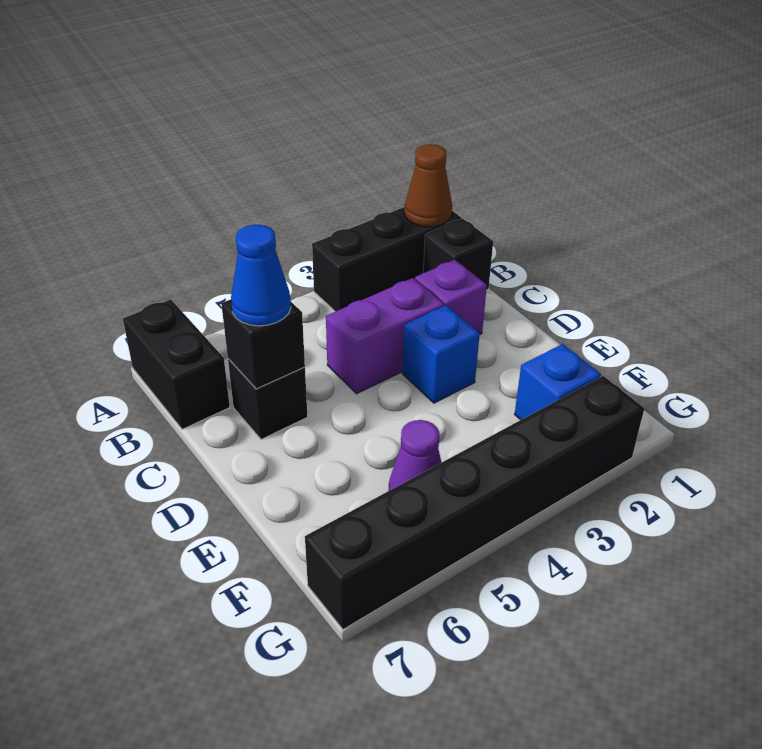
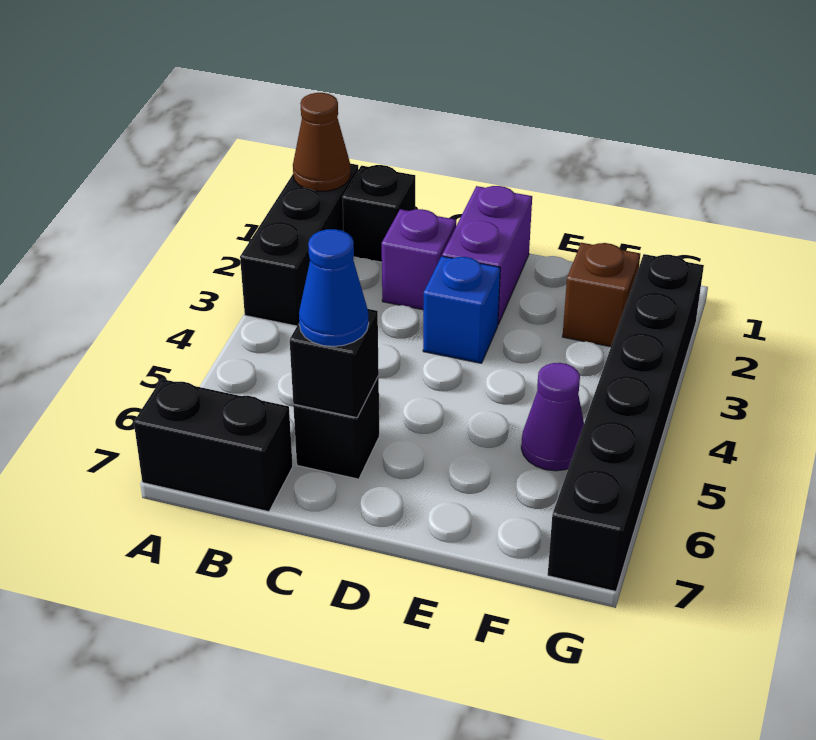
purple brick C3:C4 level 1 -> purple brick D1:D2 level 1
blue brick F2 level 1 -> brown brick F2 level 1

